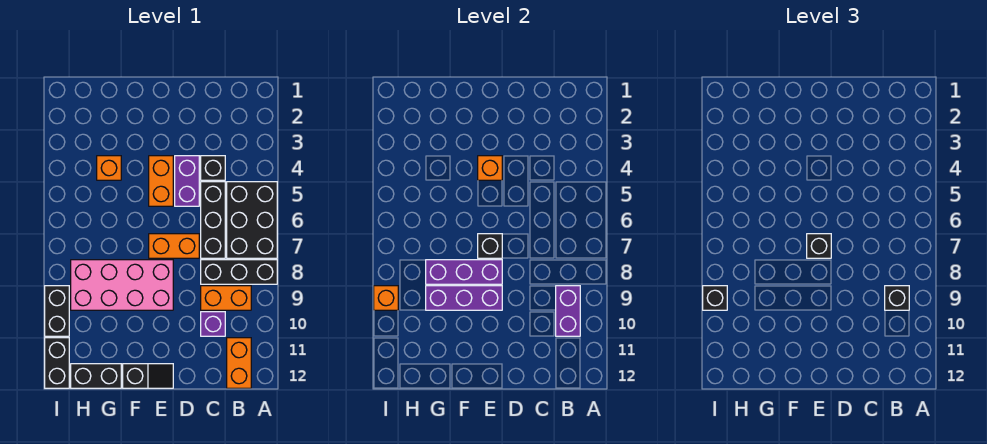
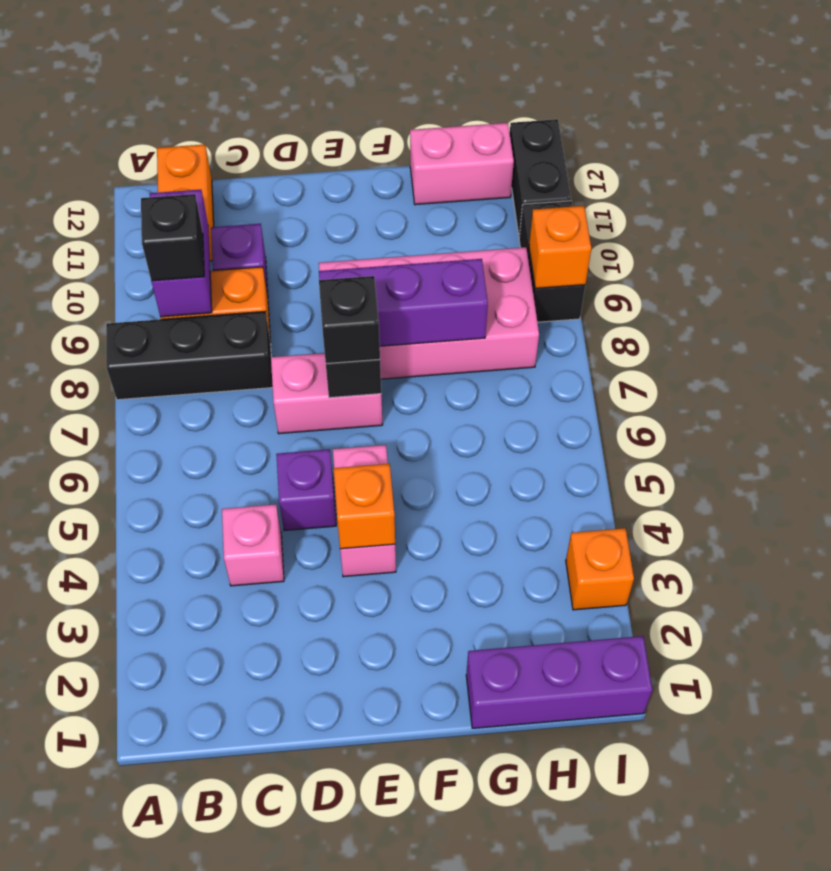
black brick A5:B7 level 1 -> none
black brick C4 level 1 -> pink brick C4 level 1
black brick C5:C7 level 1 -> none
purple brick D4:D5 level 1 -> purple brick D5 level 1
orange brick D7:E7 level 1 -> pink brick D7:E7 level 1
orange brick E4:E5 level 1 -> pink brick E4:E5 level 1
purple brick E9:G9 level 2 -> purple brick G1:I1 level 1
black slope E12:F12 level 1 top F -> none
orange brick G4 level 1 -> orange brick I3 level 1
black brick G12:H12 level 1 -> pink brick G12:H12 level 1
black brick I9 level 3 -> none

